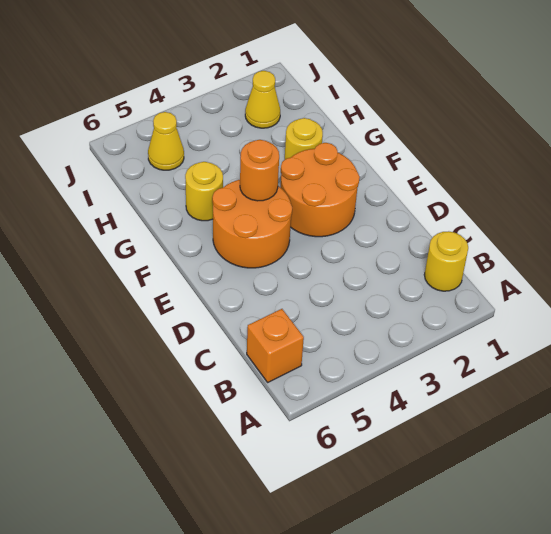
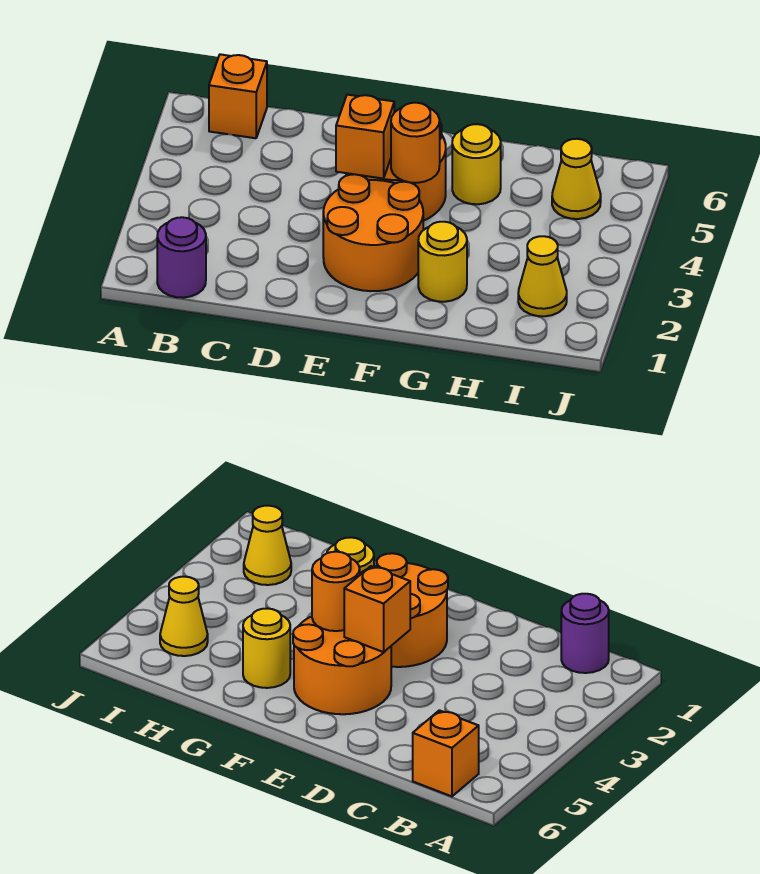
yellow round brick B1 level 1 -> purple round brick B1 level 1
none -> orange brick E4 level 2

